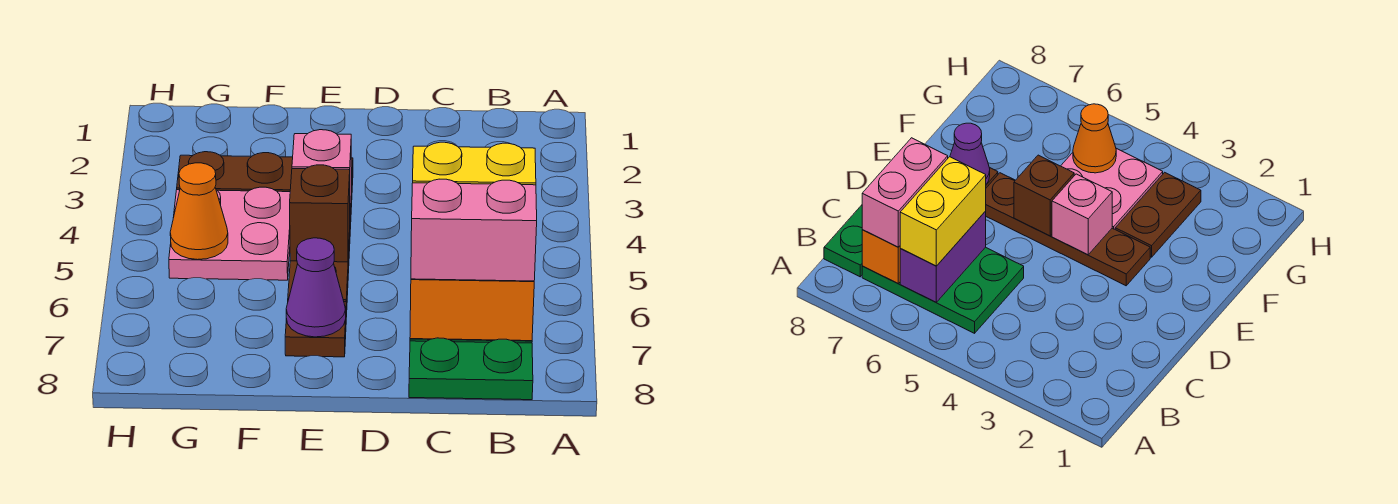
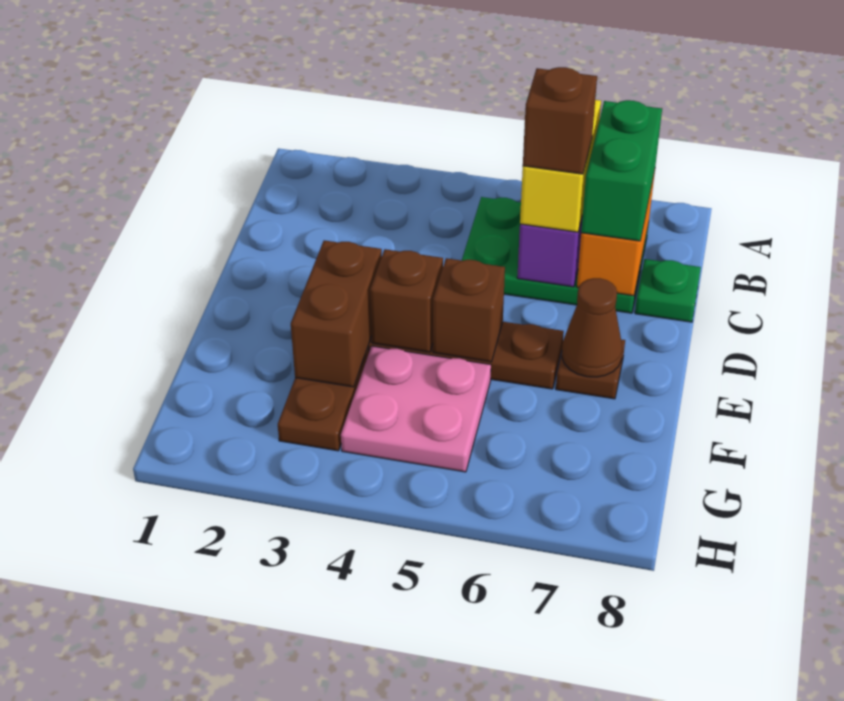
pink brick B7:C7 level 3 -> green brick B7:C7 level 3
green plate B8:C8 level 1 -> green plate C8 level 1
none -> brown brick C6 level 4
none -> brown brick E3:F3 level 2
pink brick E4 level 2 -> brown brick E4 level 2
purple cone E7 level 2 -> brown cone E7 level 2
orange cone G5 level 2 -> none

